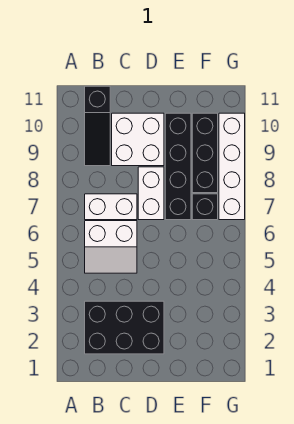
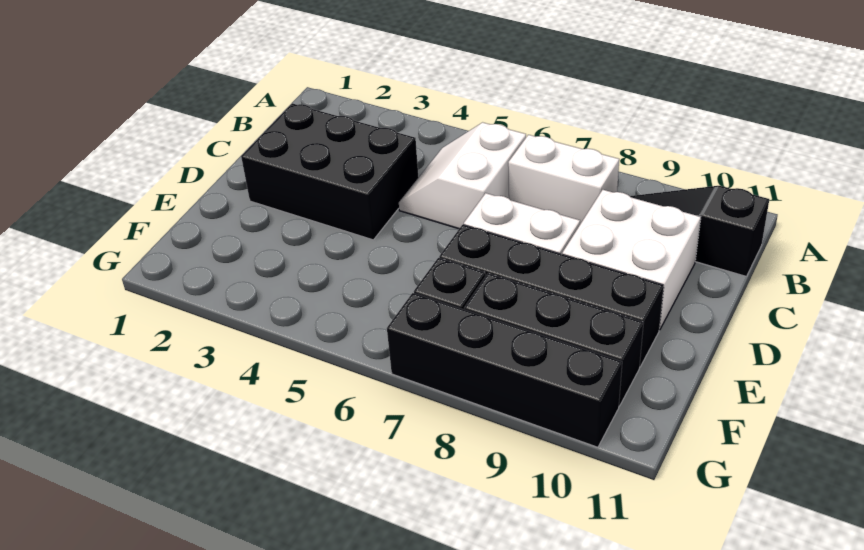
black brick B2:D3 level 1 -> black brick C2:D4 level 1
white brick B7:C7 level 1 -> white brick B7:B8 level 1
white brick G7:G10 level 1 -> black brick G7:G10 level 1

